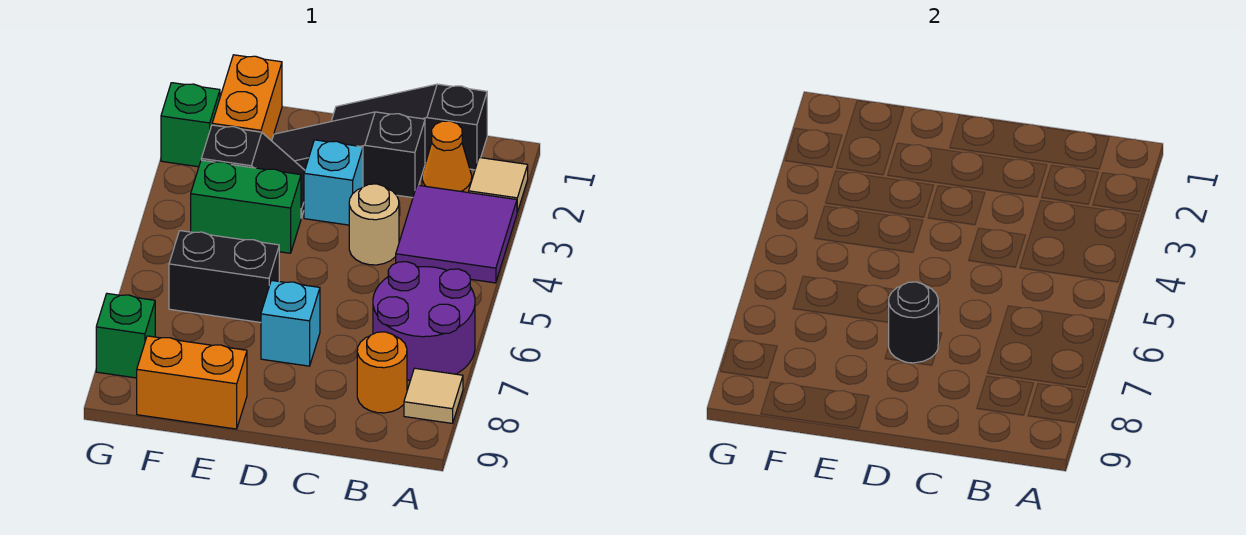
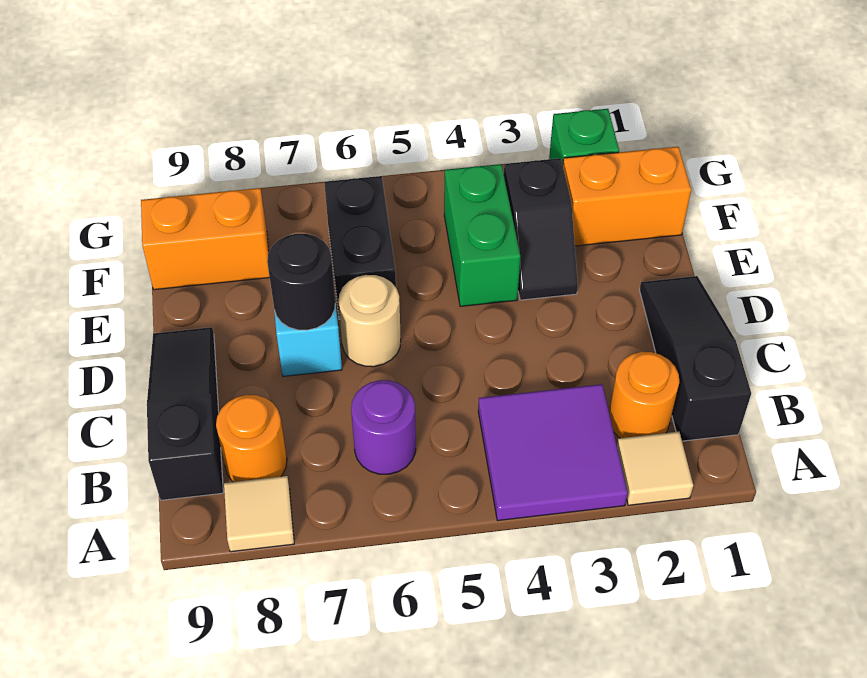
purple round brick A6:B7 level 1 -> purple round brick B6 level 1
orange cone B2 level 1 -> orange round brick B2 level 1
black slope C2:E2 level 1 top C -> black slope B9:D9 level 1 top B
tan round brick C4 level 1 -> tan round brick D6 level 1
cyan brick D3 level 1 -> none
orange brick E9:F9 level 1 -> orange brick F8:F9 level 1
green brick G8 level 1 -> none

